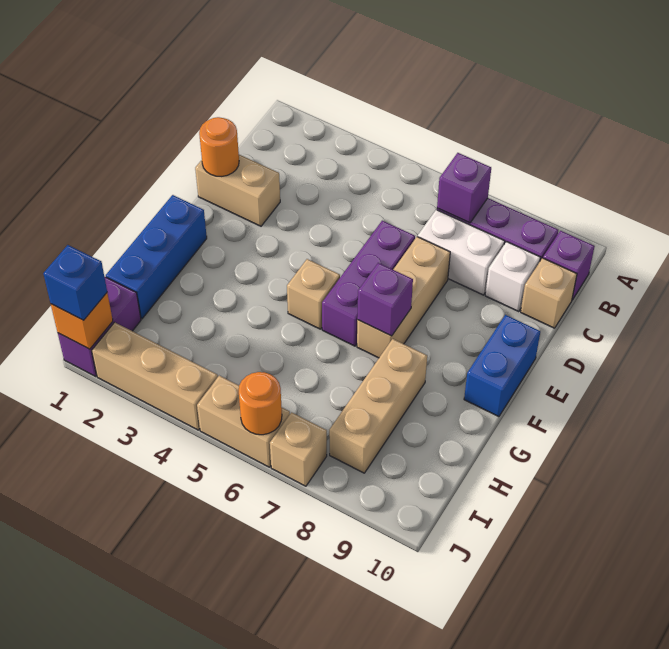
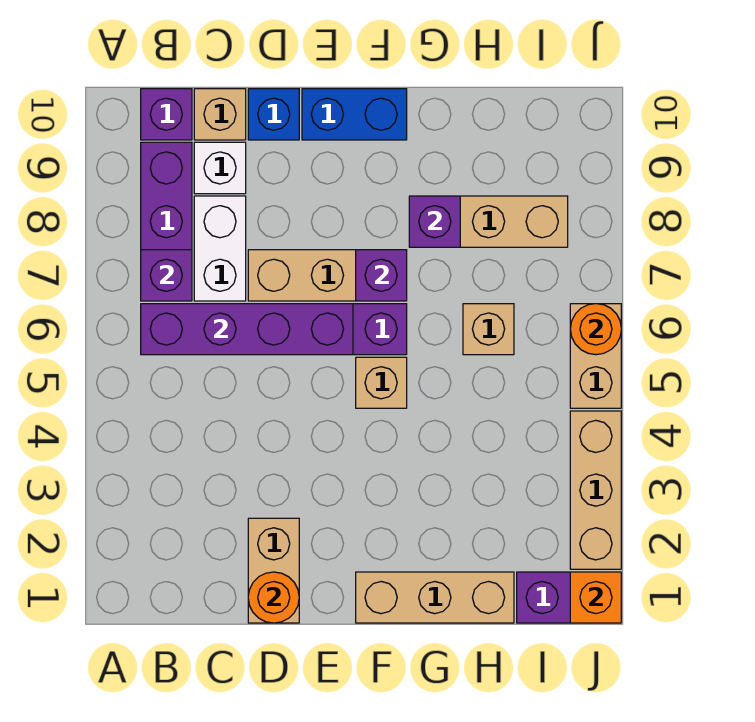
none -> purple brick B6:E6 level 2
blue brick F1:H1 level 1 -> tan brick F1:H1 level 1
none -> purple brick G8 level 2
blue brick J1 level 3 -> blue brick D10 level 1
tan brick J7 level 1 -> tan brick H6 level 1

